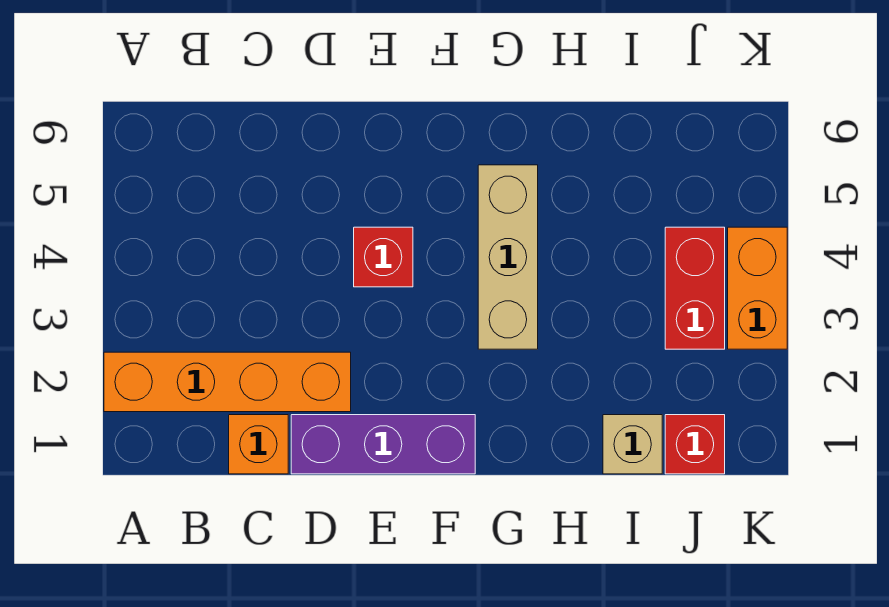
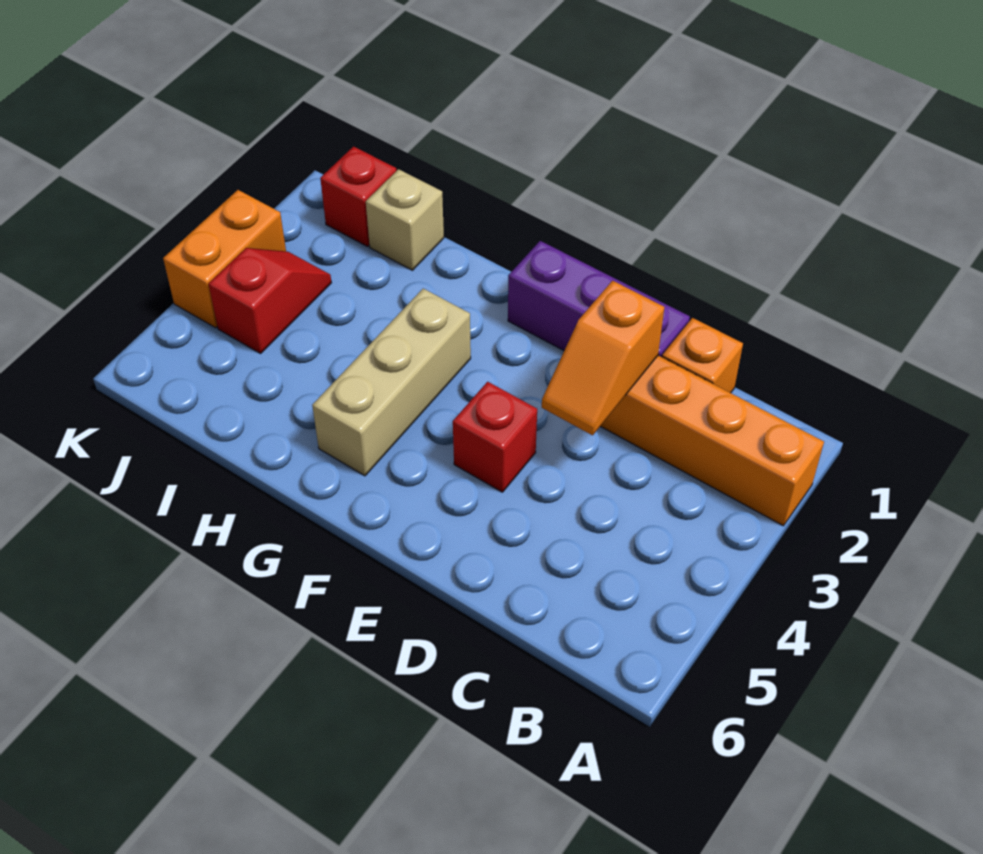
none -> orange slope D2:D3 level 2 top 2
red brick J3:J4 level 1 -> red slope J3:J4 level 1 top 4

